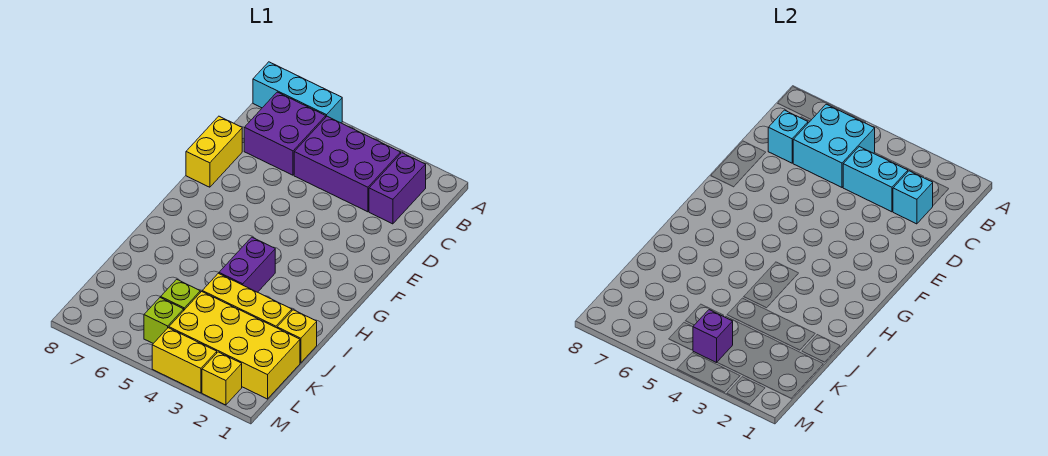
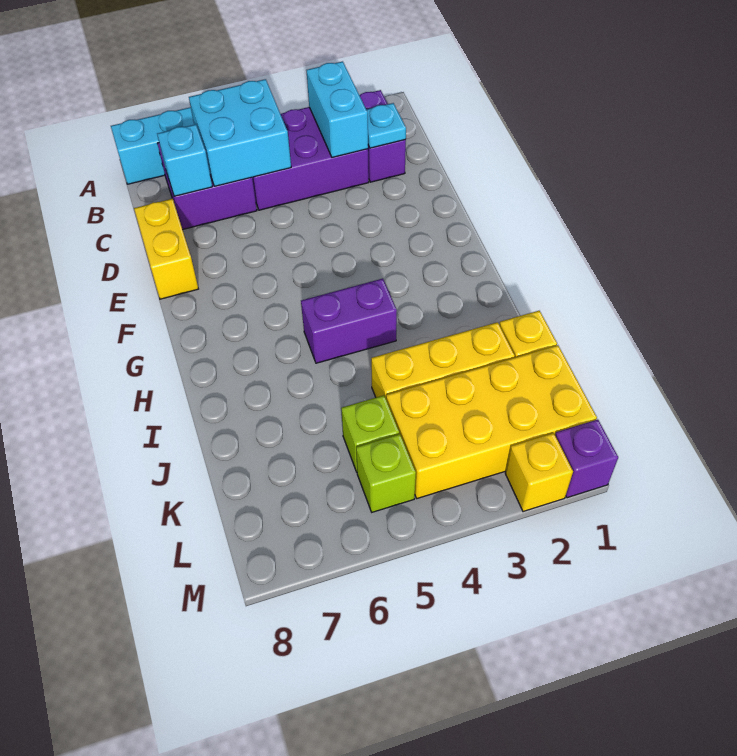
cyan brick C2 level 2 -> cyan plate C2 level 2
cyan brick C3:C4 level 2 -> cyan brick B3:C3 level 2
purple brick H4:I4 level 1 -> purple brick H4:H5 level 1
purple brick L4 level 2 -> purple brick M1 level 1
yellow brick M3:M4 level 1 -> none

